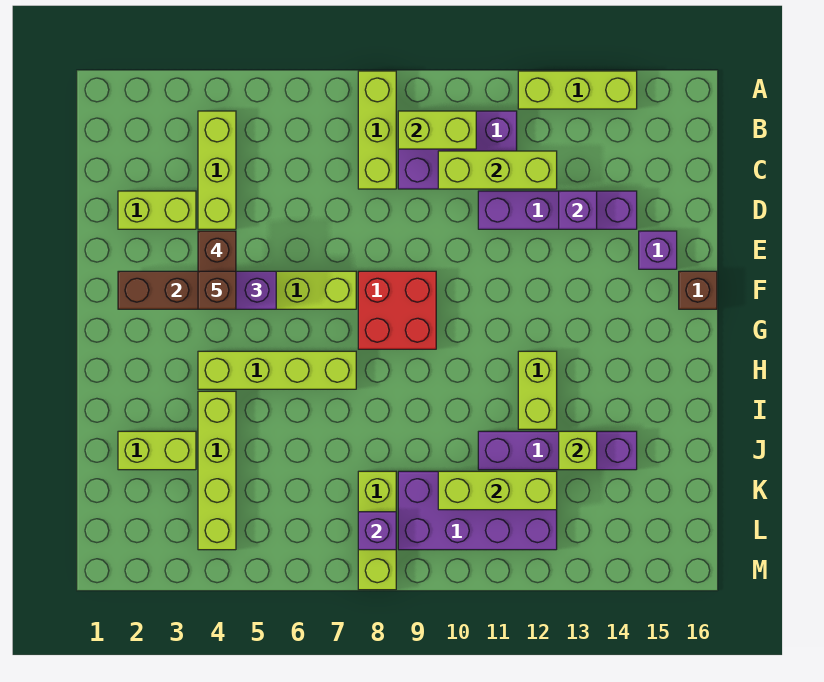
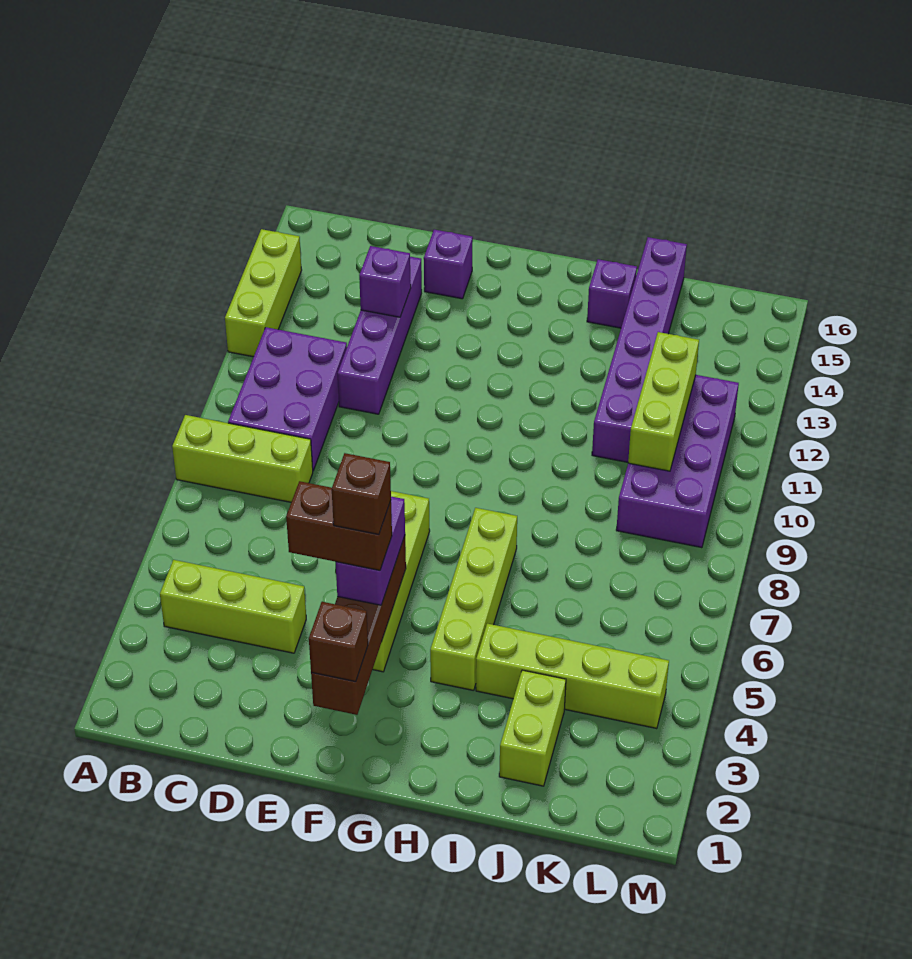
lime brick B9:B10 level 2 -> none
lime brick C10:C12 level 2 -> none
lime brick D2:D3 level 1 -> none
red brick F8:G9 level 1 -> none
brown brick F16 level 1 -> brown brick F2 level 3
lime brick H12:I12 level 1 -> none
purple brick J11:J14 level 1 -> purple brick J11:J16 level 1
lime brick J13 level 2 -> none
lime brick K8:M8 level 1 -> none
purple brick L8 level 2 -> purple brick I15 level 1

